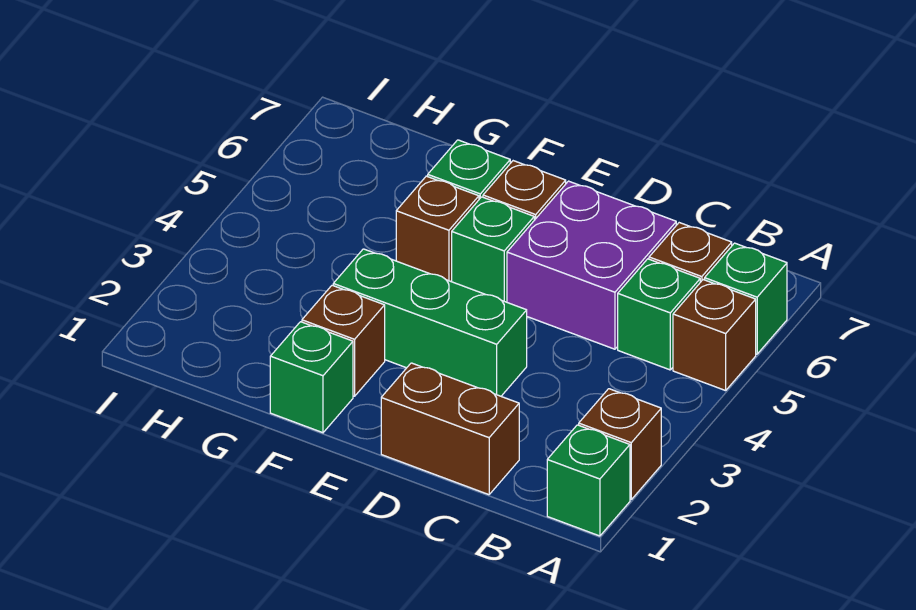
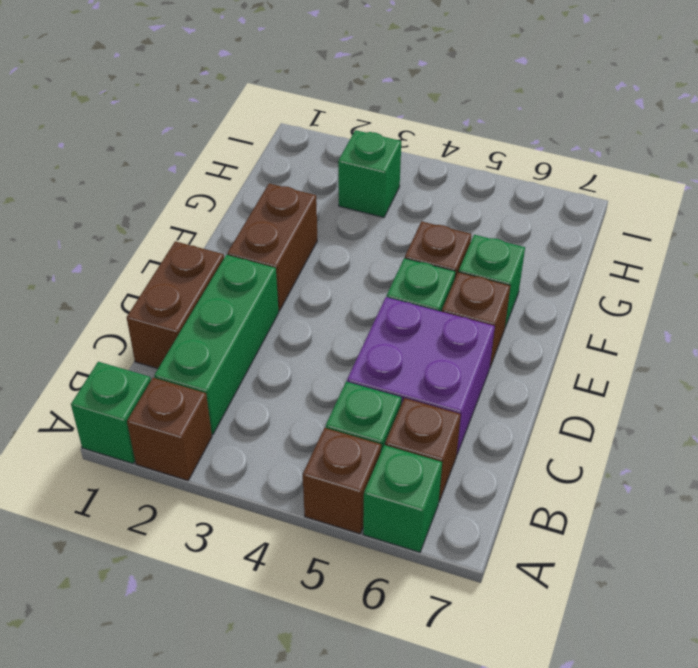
green brick D3:F3 level 1 -> green brick B2:D2 level 1
green brick F1 level 1 -> green brick H3 level 1
brown brick F2 level 1 -> brown brick E2:F2 level 1

